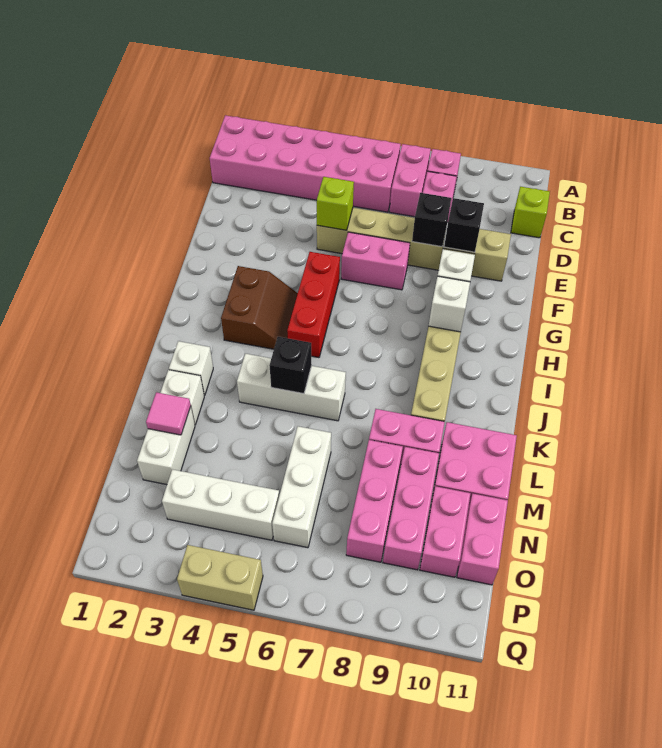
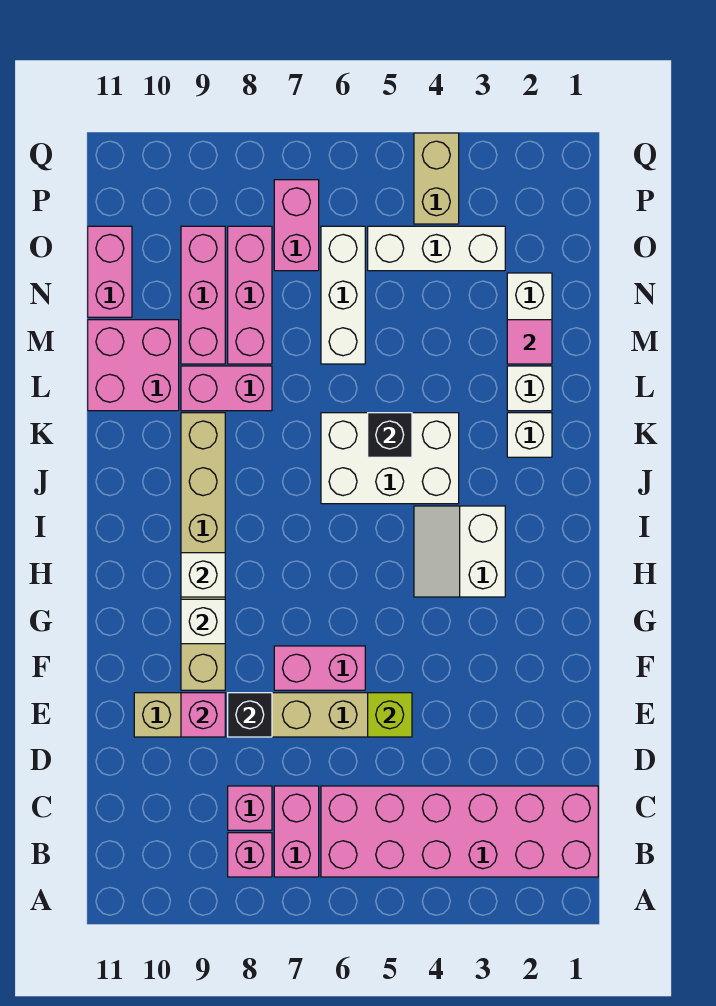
lime brick C11 level 1 -> none
black brick E9 level 2 -> pink brick E9 level 2
red brick G5:I5 level 1 -> none
brown slope H3:I4 level 1 top 3 -> white slope H3:I4 level 1 top 3
white brick K4:K6 level 1 -> white brick J4:K6 level 1
pink brick N10:O10 level 1 -> pink brick O7:P7 level 1
tan brick Q4:Q5 level 1 -> tan brick P4:Q4 level 1

